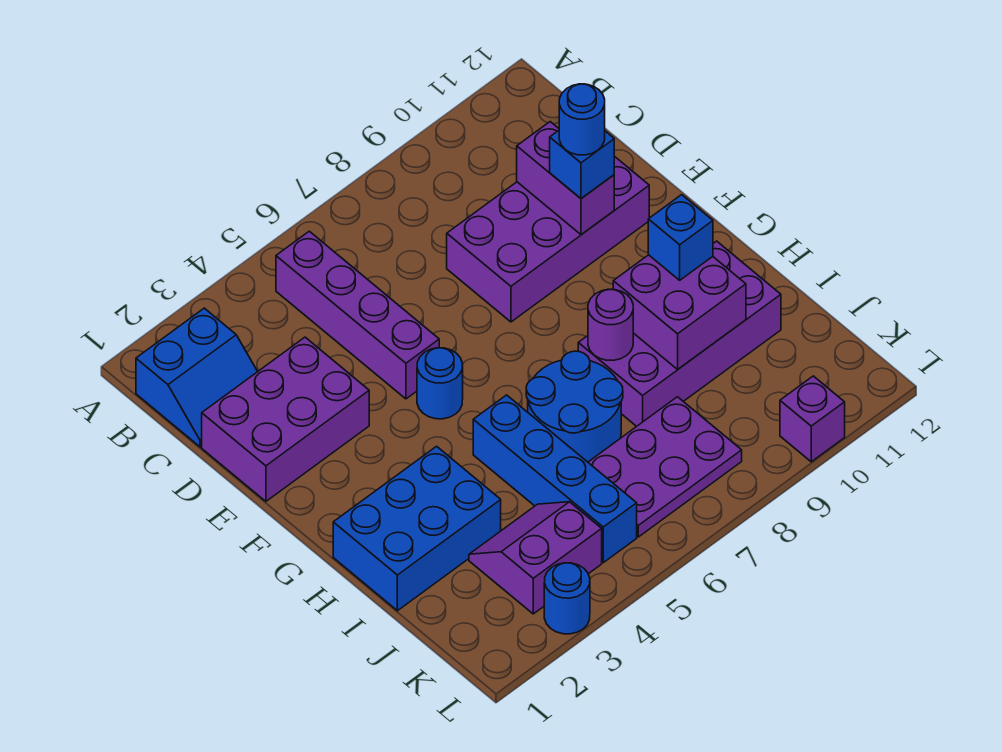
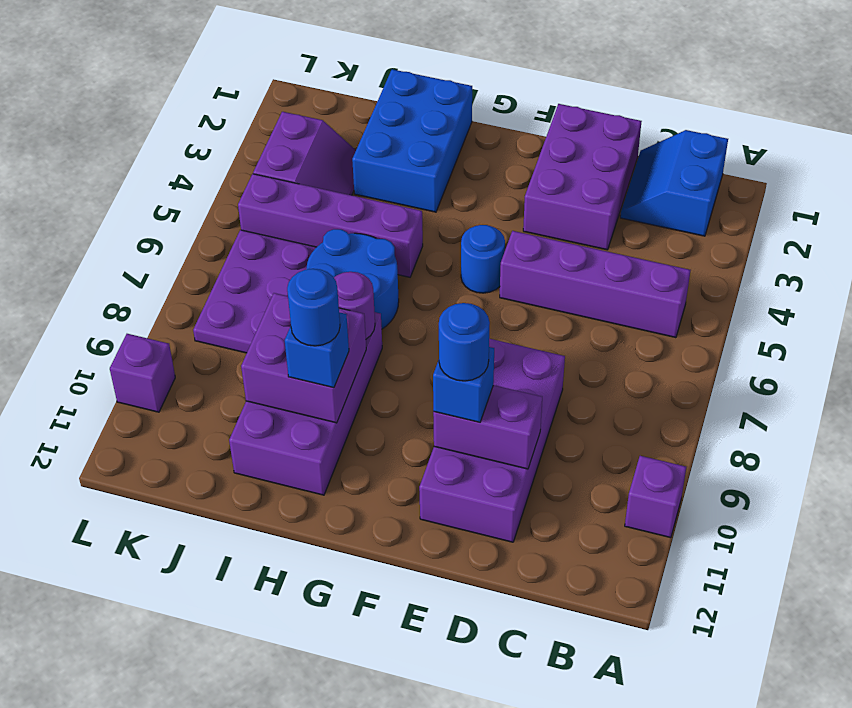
none -> purple brick A10 level 1
blue brick H5:K5 level 1 -> purple brick H5:K5 level 1
blue round brick L3 level 1 -> blue round brick H10 level 4

